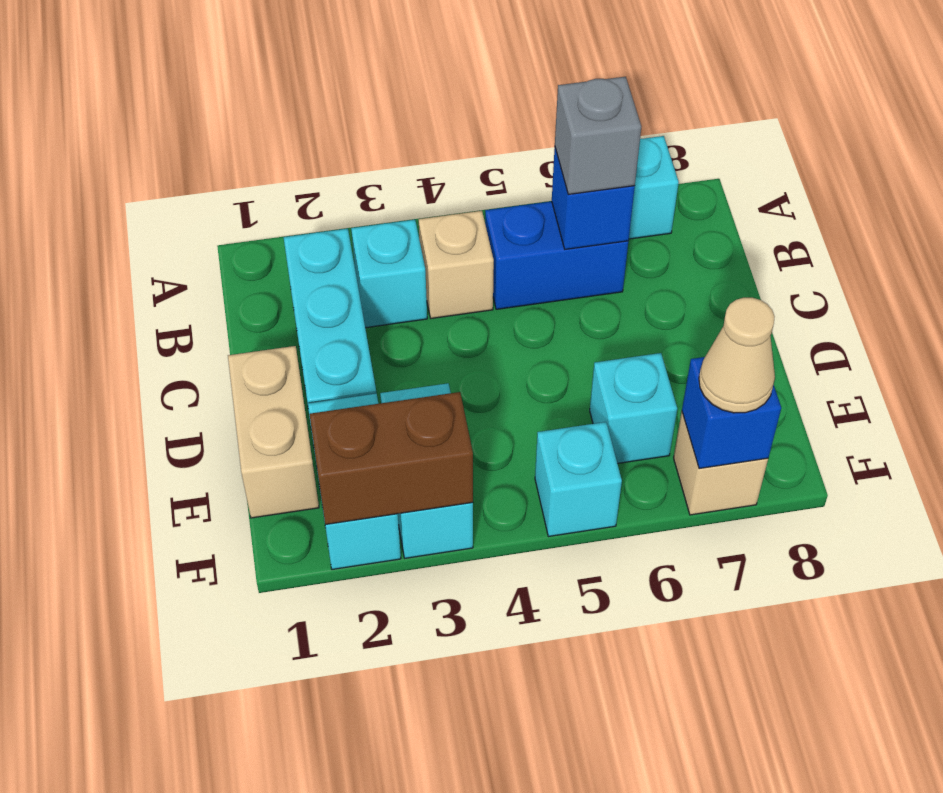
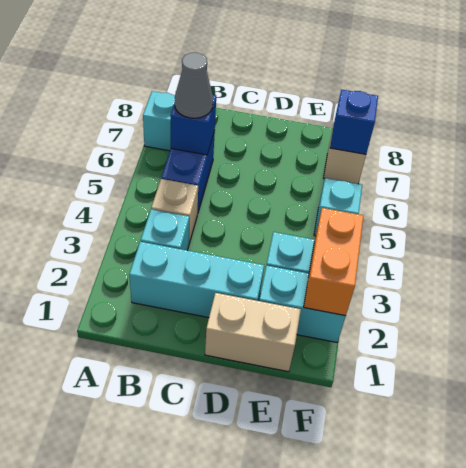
grey brick B6 level 3 -> grey cone B6 level 3
cyan brick E6 level 1 -> none
brown brick F2:F3 level 2 -> orange brick F2:F3 level 2
tan cone F7 level 3 -> none

